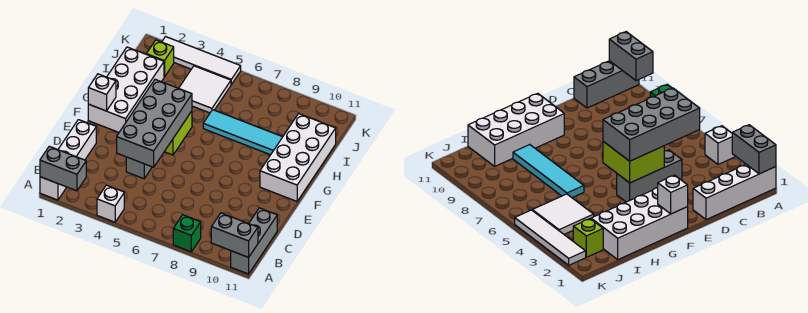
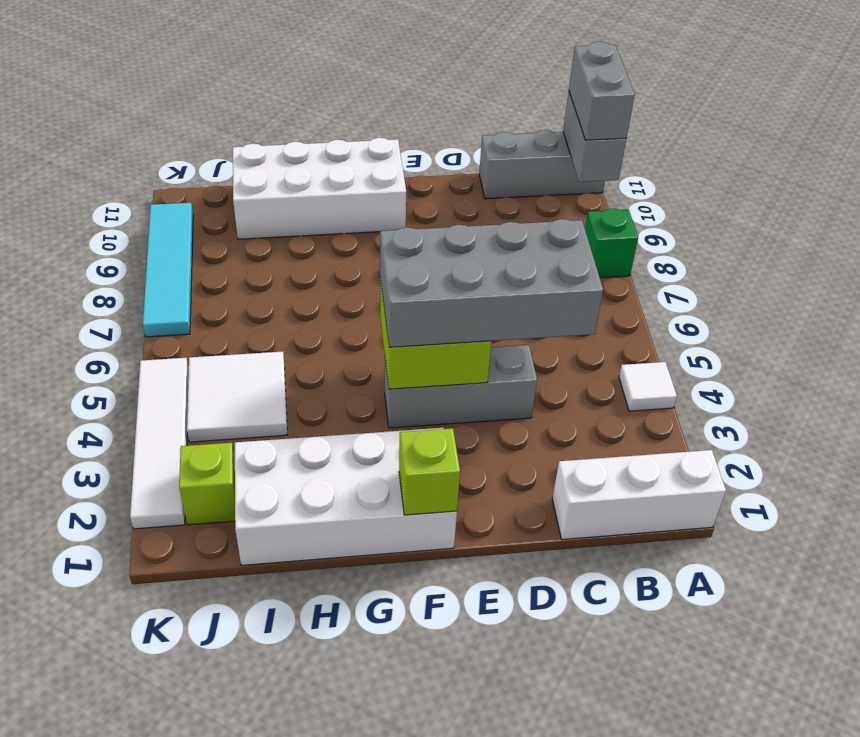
white brick A1:D1 level 1 -> white brick A1:C1 level 1
grey brick A1:A2 level 2 -> grey brick A10:A11 level 3
white brick A4 level 1 -> white tile A4 level 1
white brick F1 level 2 -> lime brick F1 level 2
cyan tile H6:H9 level 1 -> cyan tile K7:K10 level 1

